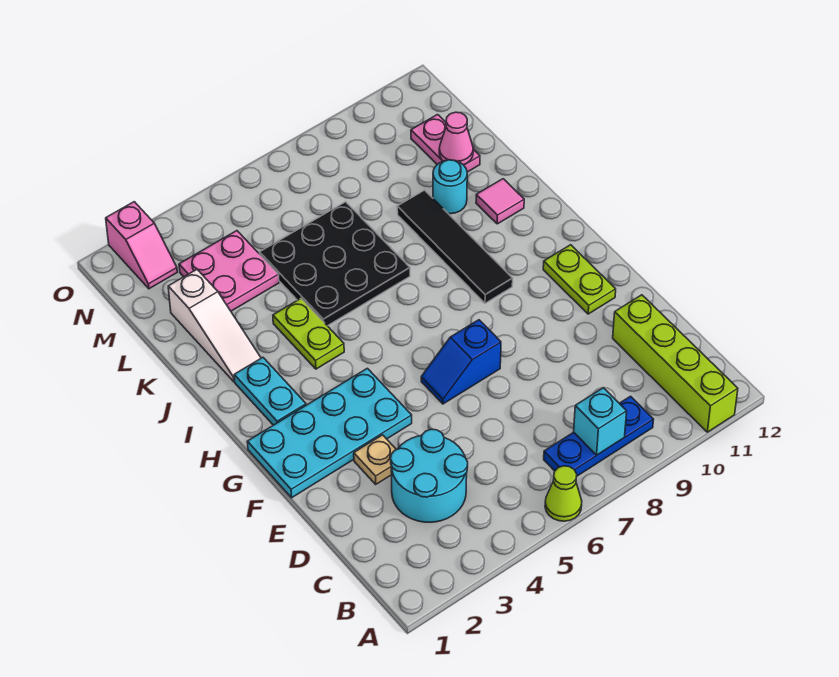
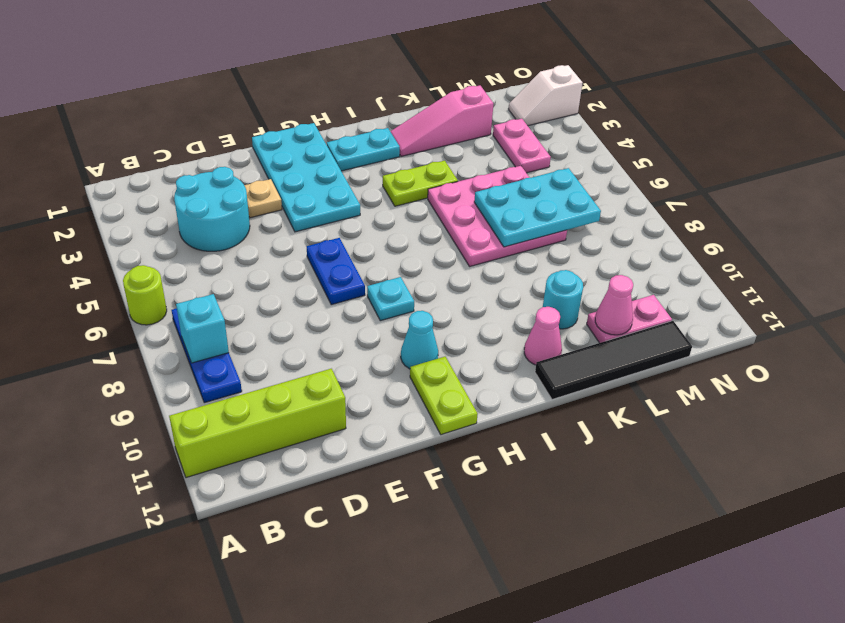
lime cone A6 level 1 -> lime round brick A6 level 1
blue slope F6:F7 level 1 top 7 -> blue plate F6:F7 level 1
lime plate F11:G11 level 1 -> lime plate G11:G12 level 1
none -> cyan plate G8 level 1
none -> cyan cone G10 level 1
black tile H9:K9 level 1 -> black tile J12:M12 level 1
white slope J2:L2 level 1 top L -> pink slope J2:L2 level 1 top L
black plate J5:L7 level 1 -> pink plate J5:L7 level 1
pink tile J11 level 1 -> pink cone J11 level 1
none -> cyan plate K6:M7 level 2
pink plate L3:M4 level 1 -> pink plate M3:M4 level 1
pink slope N2:O2 level 1 top O -> white slope N2:O2 level 1 top O

